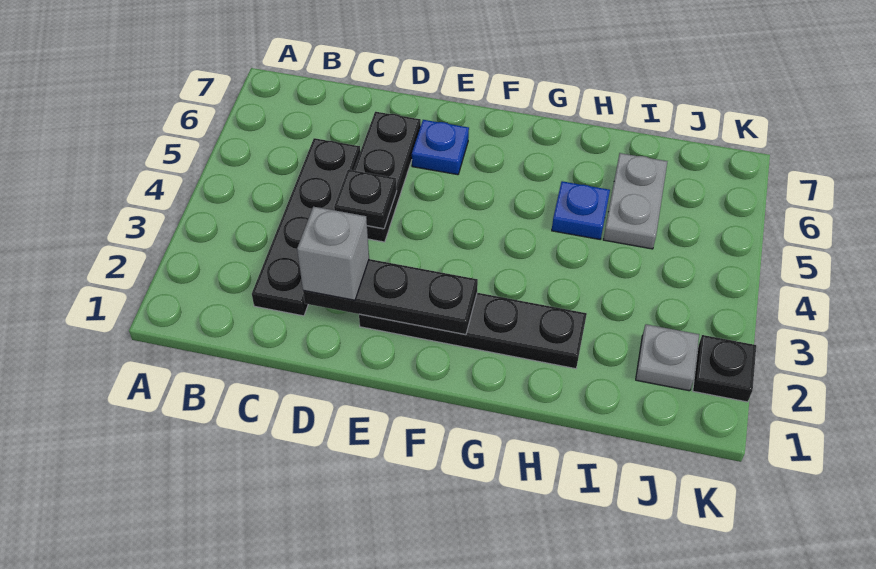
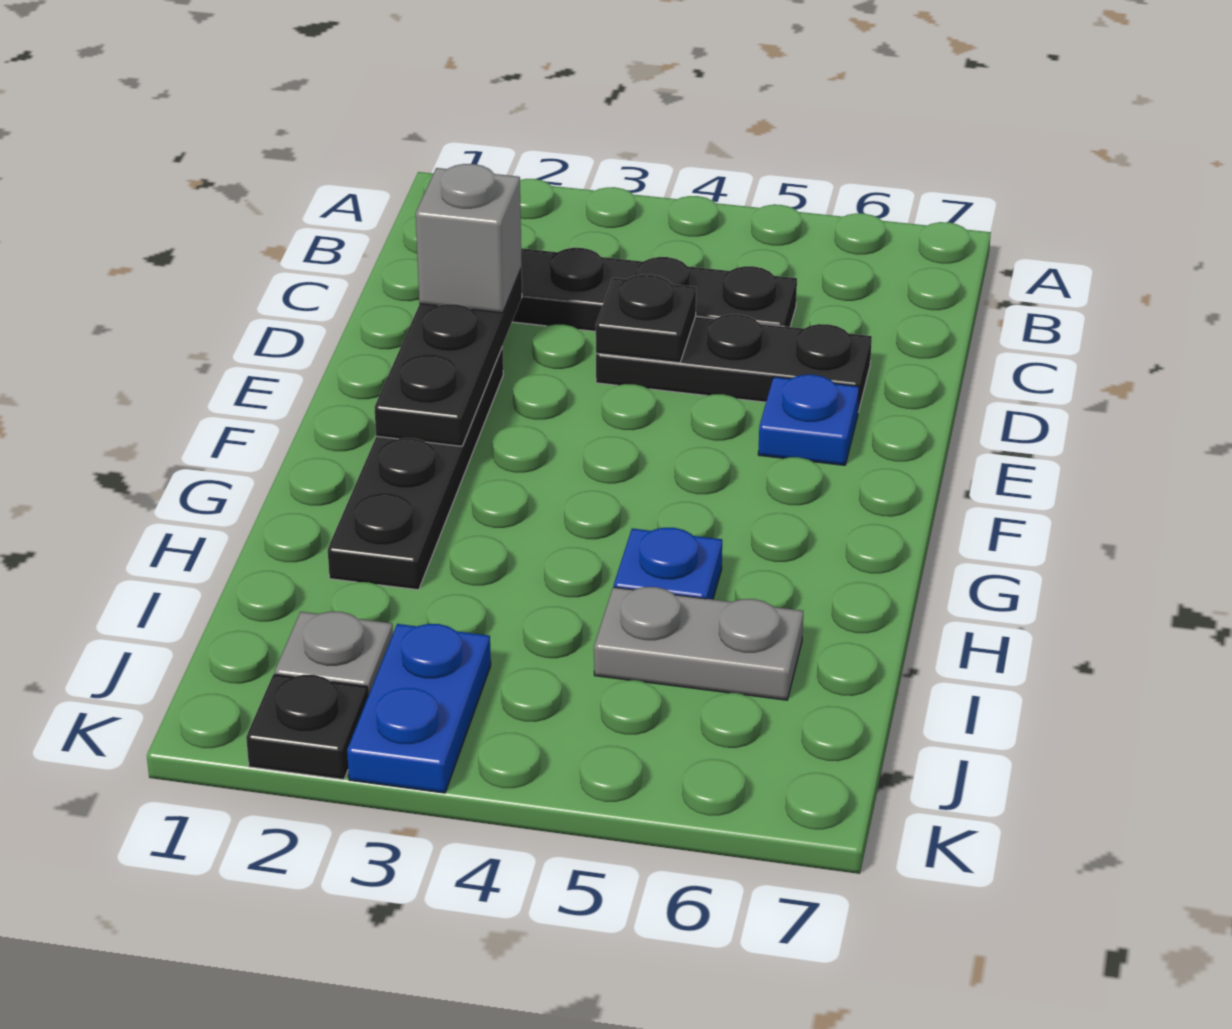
none -> blue plate J3:K3 level 1

